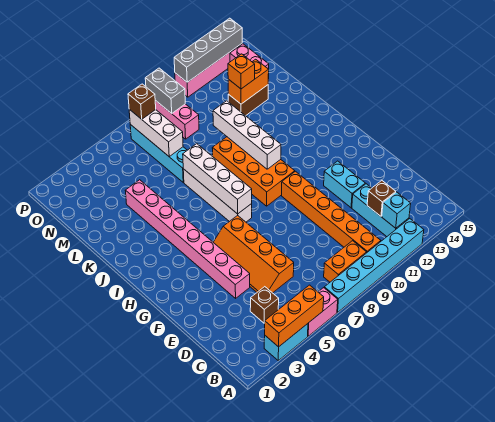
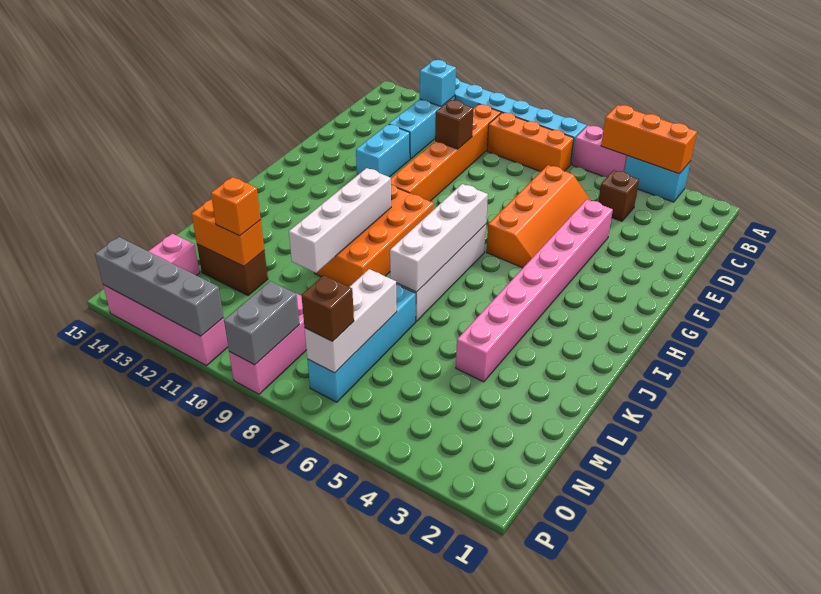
orange brick B8:B9 level 1 -> orange brick B7:B9 level 1
brown brick C12 level 2 -> brown brick D10 level 2

